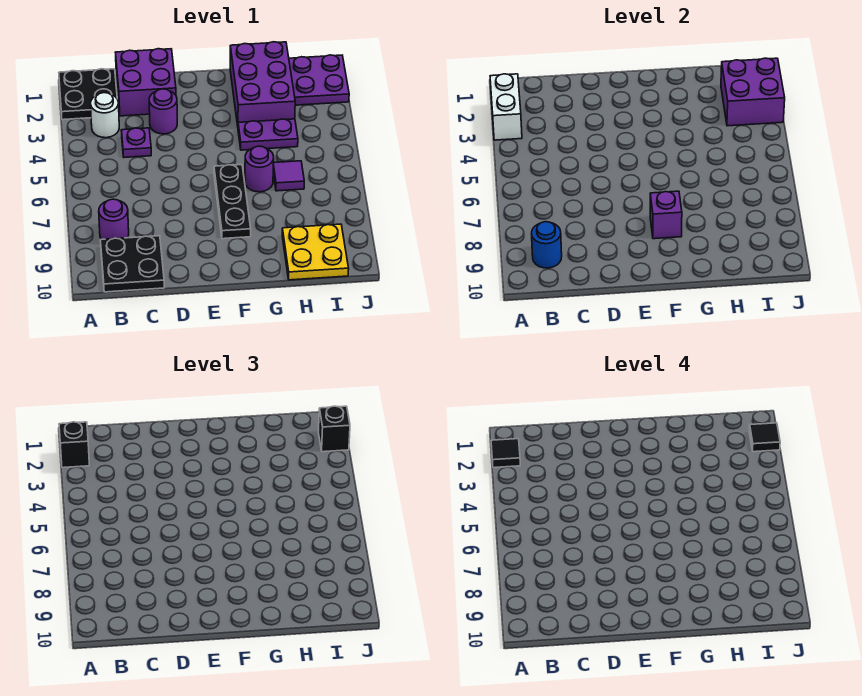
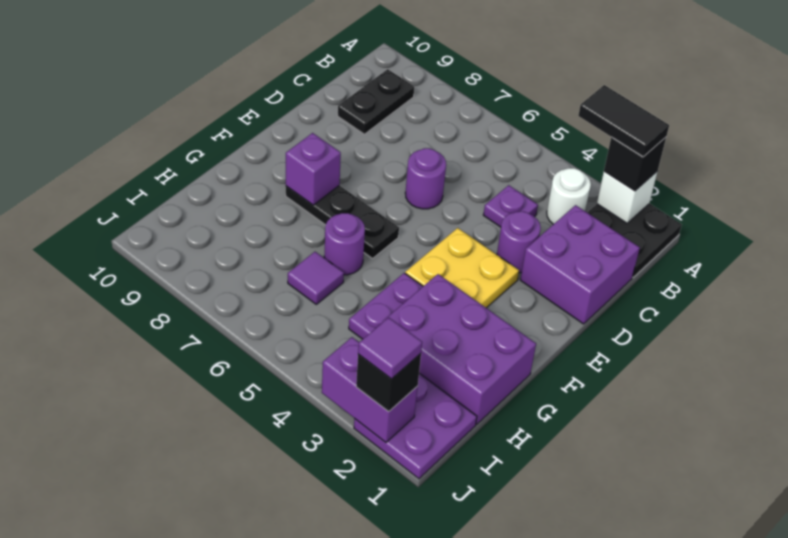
white brick A2:A3 level 2 -> white brick A2 level 2
black tile A2 level 4 -> black tile A2:A3 level 4
purple round brick B8 level 1 -> purple round brick D6 level 1
black plate B9:C10 level 1 -> black plate B9:C9 level 1
blue round brick B9 level 2 -> none
yellow plate H9:I10 level 1 -> yellow plate E3:F4 level 1
purple brick I2:J3 level 2 -> purple brick J2:J3 level 2
black tile J2 level 4 -> purple tile J2 level 4

